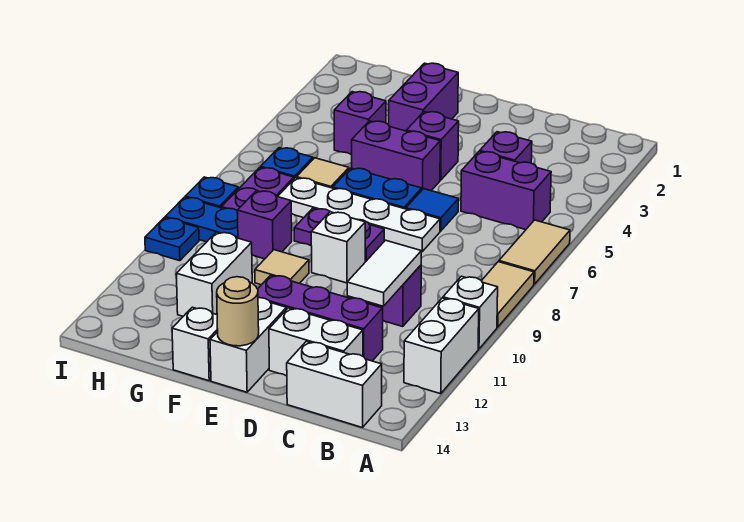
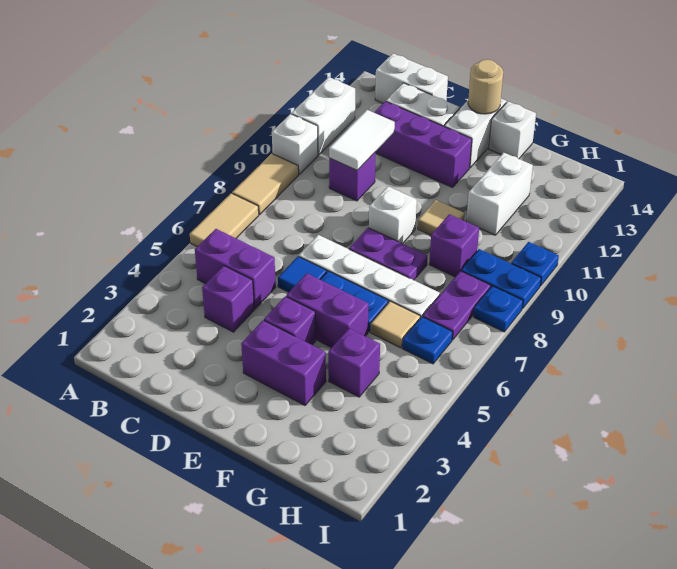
purple brick F2:F3 level 1 -> purple brick E3:F3 level 1

